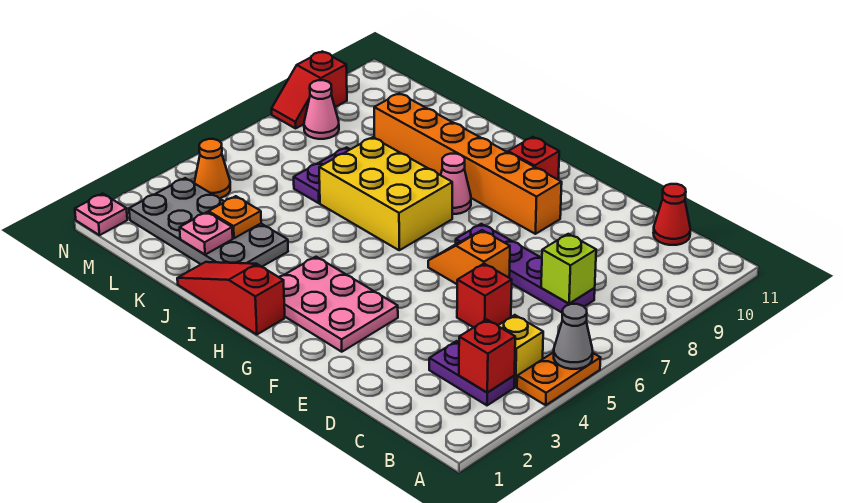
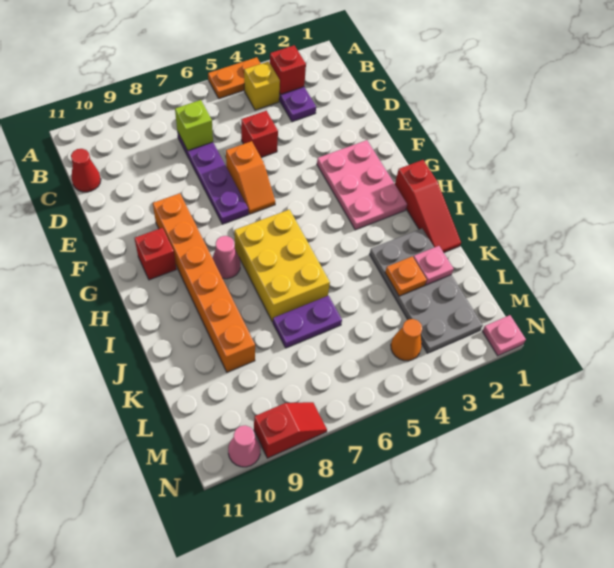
grey cone A5 level 2 -> none
pink cone M8 level 1 -> pink cone N10 level 1

